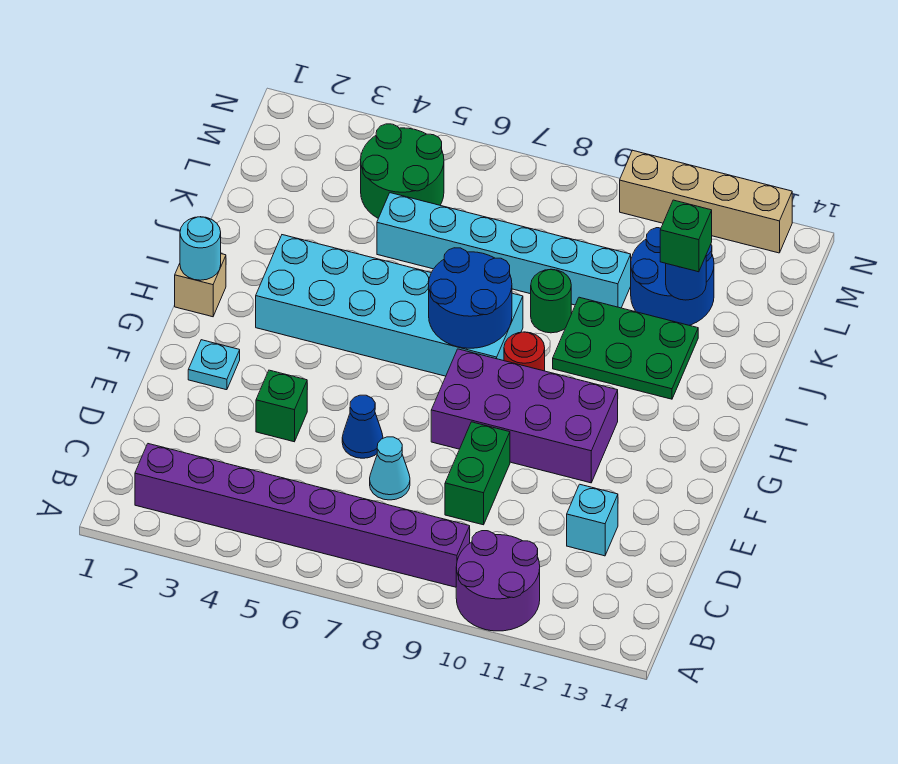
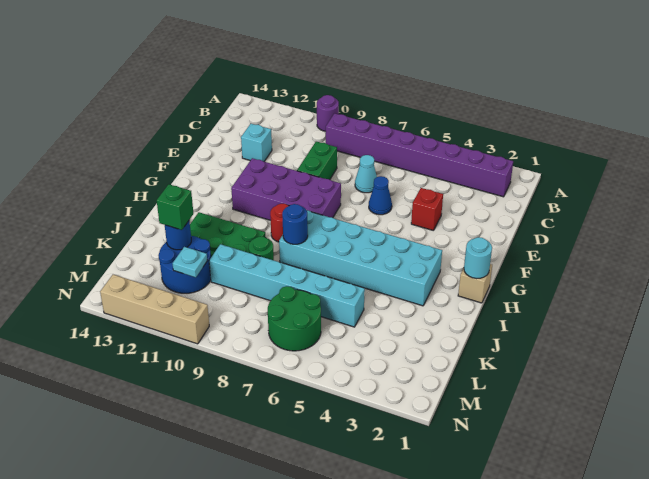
purple round brick A10:B11 level 1 -> purple round brick A10 level 1
green brick E4 level 1 -> red brick E4 level 1
cyan plate F2 level 1 -> cyan plate L11 level 2
blue round brick H7:I8 level 2 -> blue round brick I8 level 2
green round brick L4:M5 level 1 -> green round brick L6:M7 level 1

